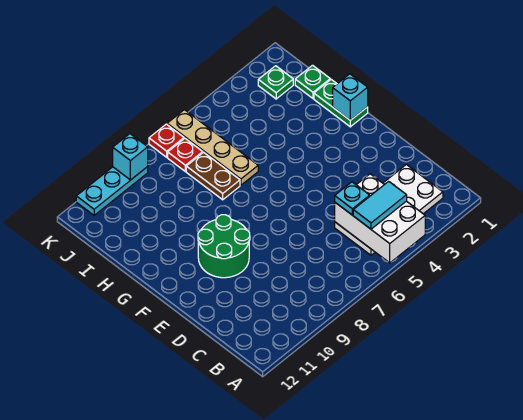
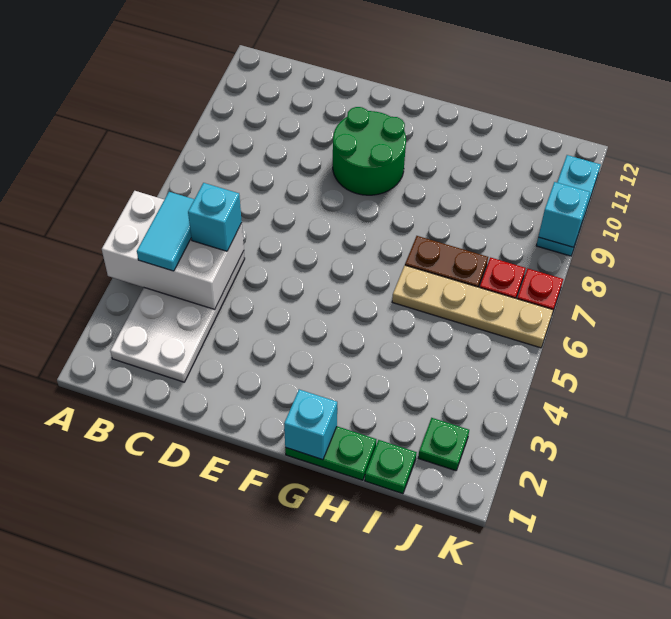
cyan plate C5 level 3 -> cyan brick C5 level 3

